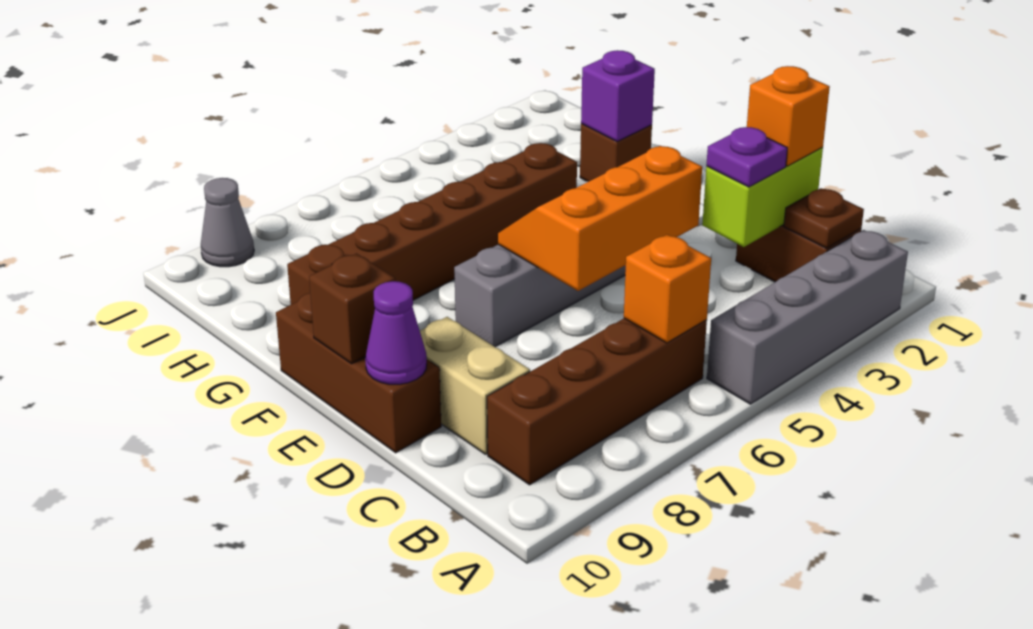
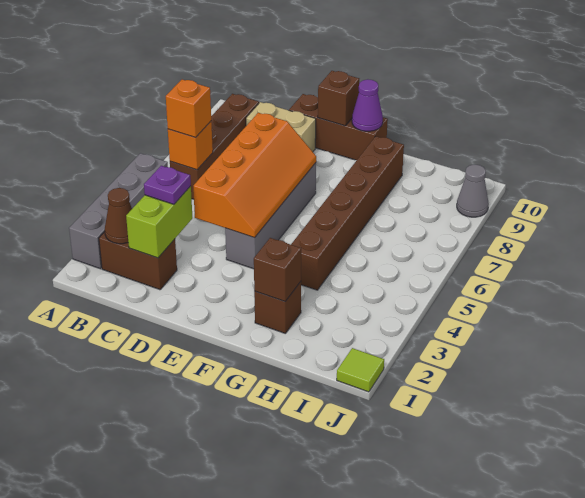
brown plate B2 level 2 -> brown cone B2 level 2
orange brick C2 level 3 -> orange brick B6 level 3
orange slope D4:E6 level 2 top D -> orange slope D4:E7 level 2 top D
purple cone D10 level 2 -> purple cone F10 level 2
purple brick G2 level 2 -> brown brick G2 level 2
none -> lime tile J1 level 1

